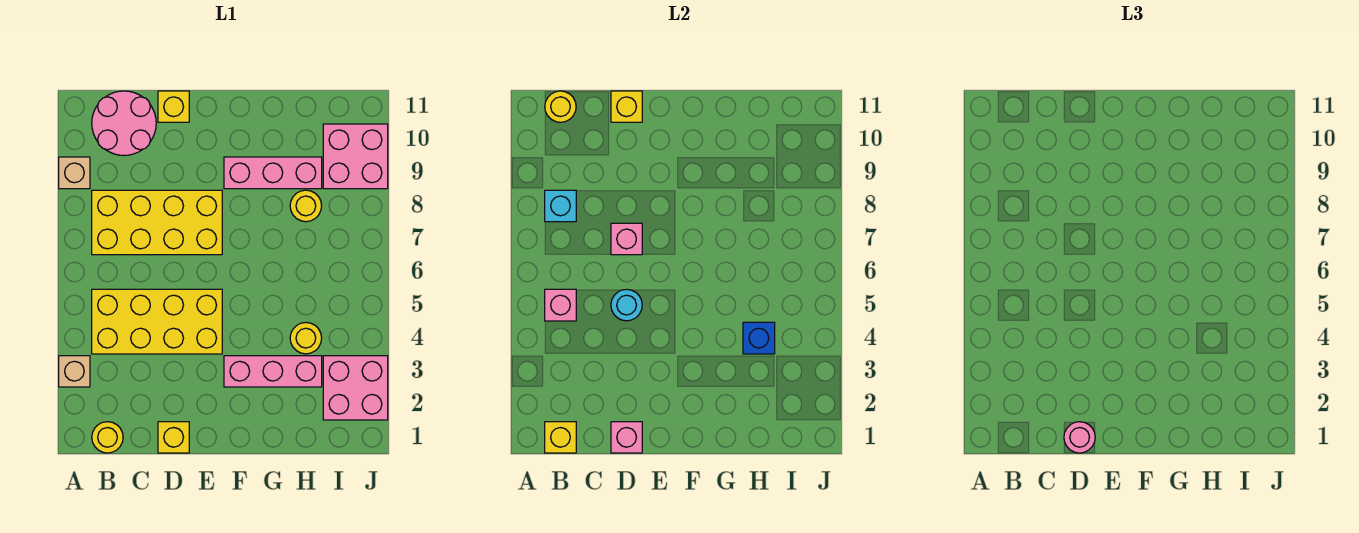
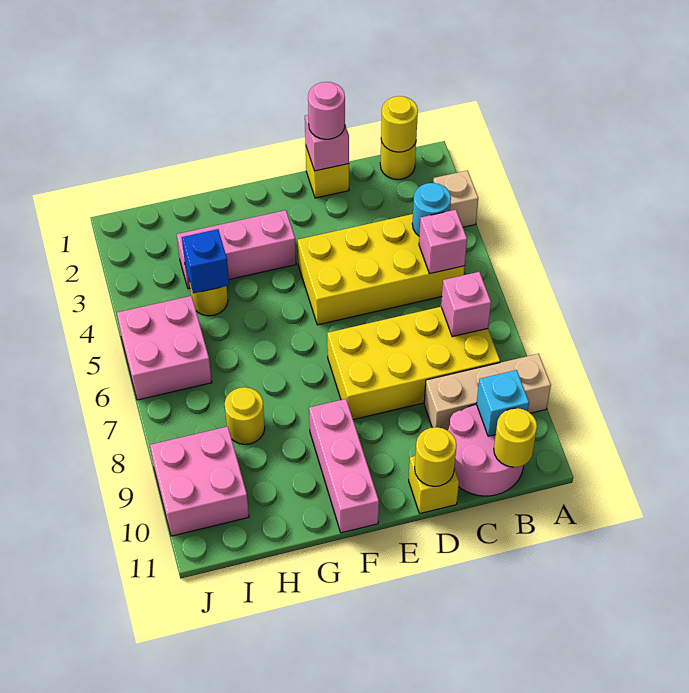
tan brick A9 level 1 -> tan brick A9:C9 level 1
yellow brick B1 level 2 -> yellow round brick B1 level 2
cyan brick B8 level 2 -> cyan brick B10 level 2
cyan round brick D5 level 2 -> cyan round brick B4 level 2
pink brick D7 level 2 -> pink brick B7 level 2
yellow brick D11 level 2 -> yellow round brick D11 level 2
pink brick F9:H9 level 1 -> pink brick F9:F11 level 1
pink brick I2:J3 level 1 -> pink brick I5:J6 level 1

